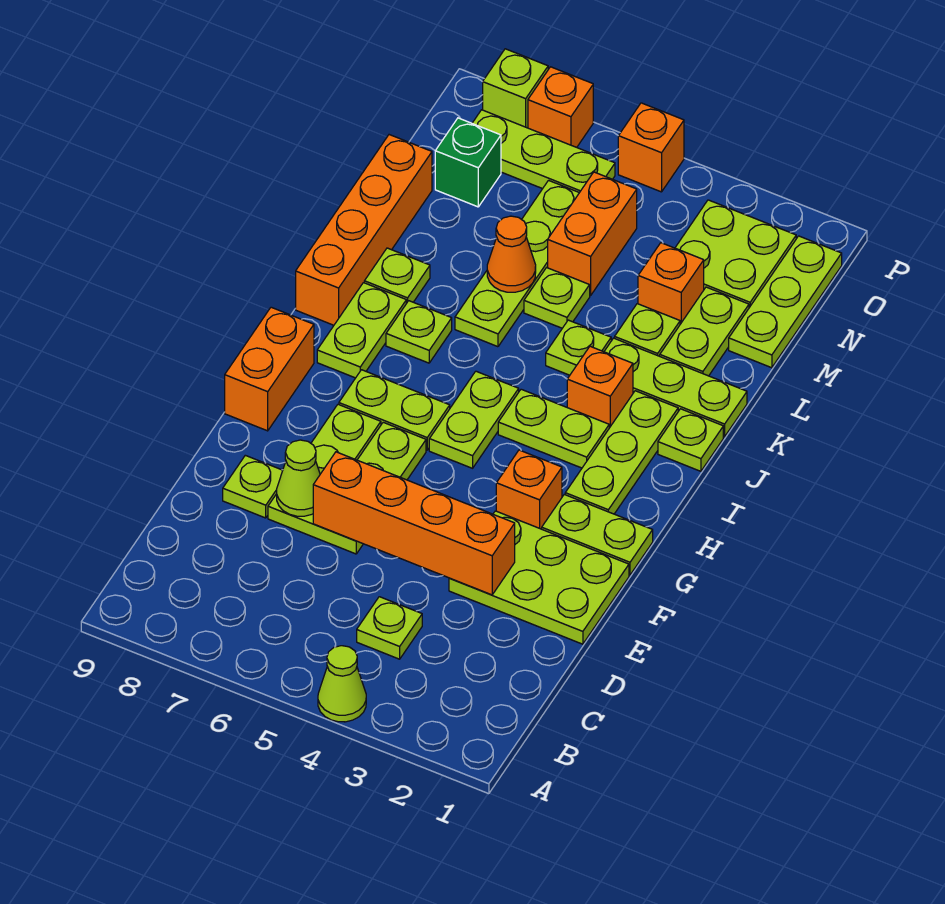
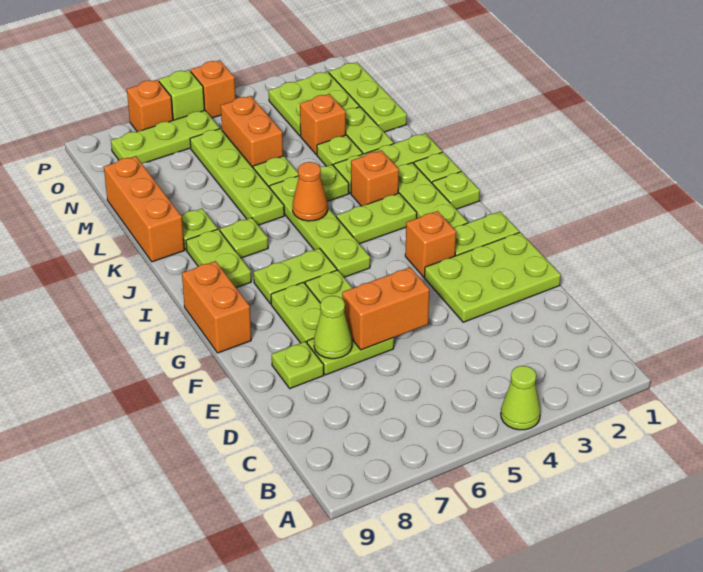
lime plate C4 level 1 -> lime plate I1 level 1
orange brick E3:E6 level 2 -> orange brick E5:E6 level 2
lime plate H5:I5 level 1 -> lime plate H5:K5 level 1
orange brick J9:M9 level 1 -> orange brick K9:M9 level 1
orange cone L6 level 2 -> orange cone J5 level 2
green brick N8 level 1 -> none
lime brick P8 level 1 -> lime brick P6 level 1

